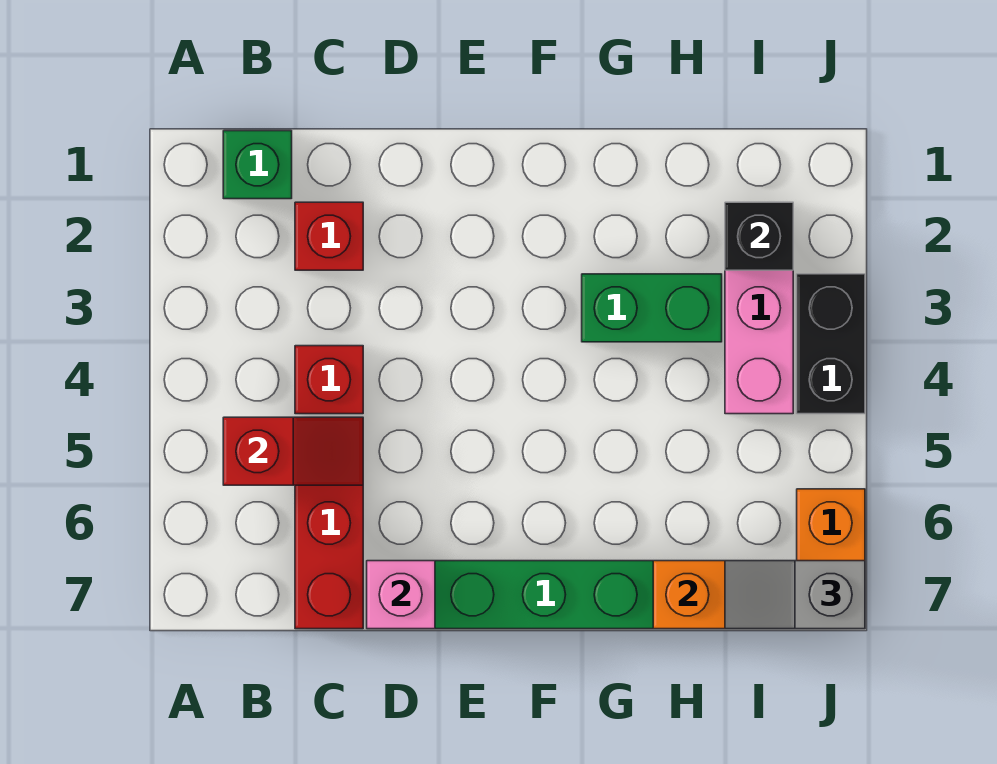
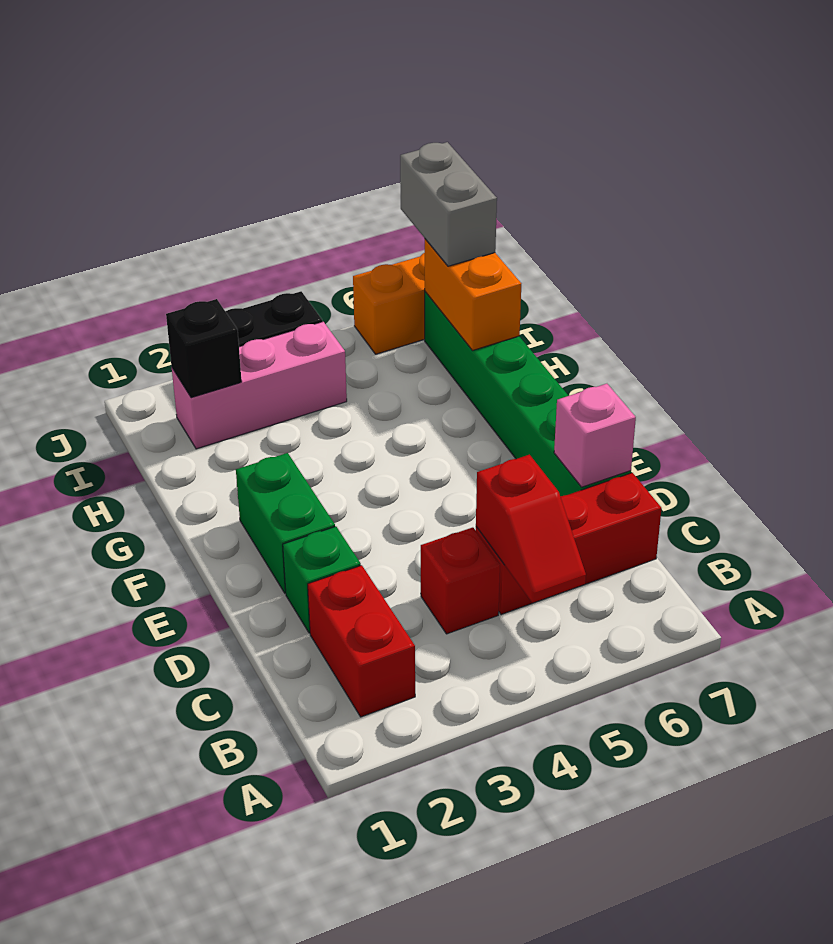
green brick B1 level 1 -> green brick D2 level 1
red slope B5:C5 level 2 top B -> red slope B5:C5 level 2 top C
red brick C2 level 1 -> red brick B2:C2 level 1
green brick G3:H3 level 1 -> green brick E2:F2 level 1
grey slope I7:J7 level 3 top J -> grey brick I7:J7 level 3

